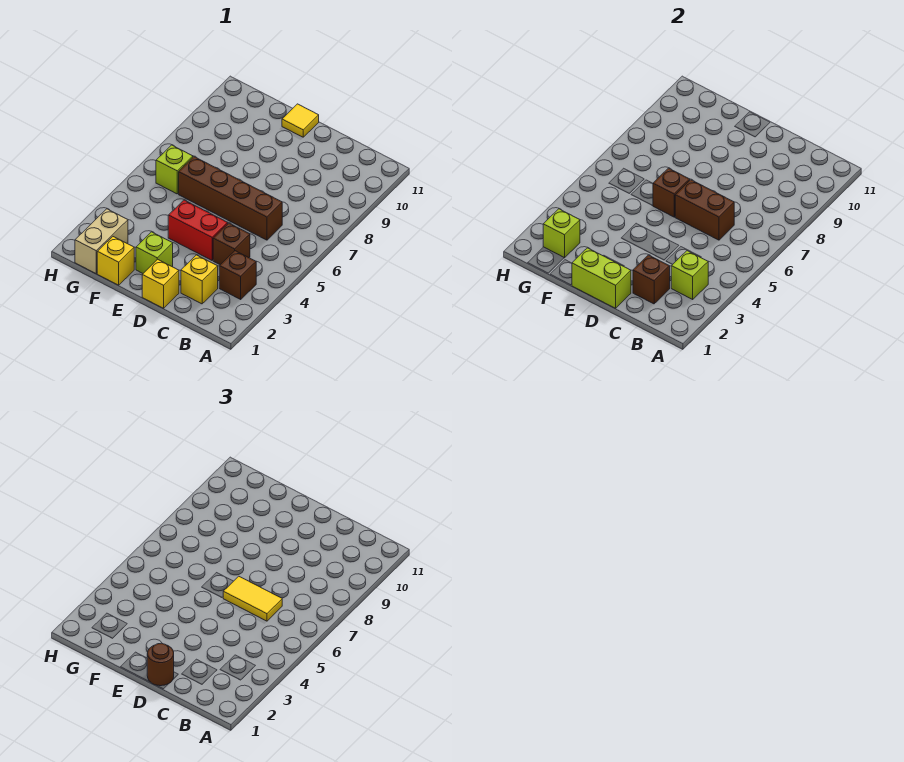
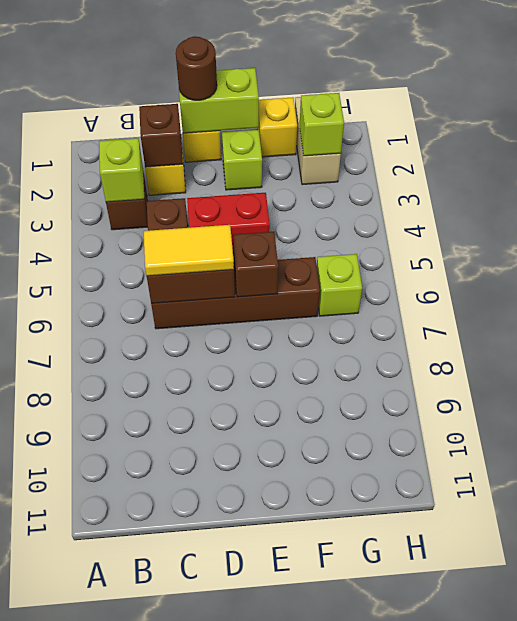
yellow tile E11 level 1 -> none

